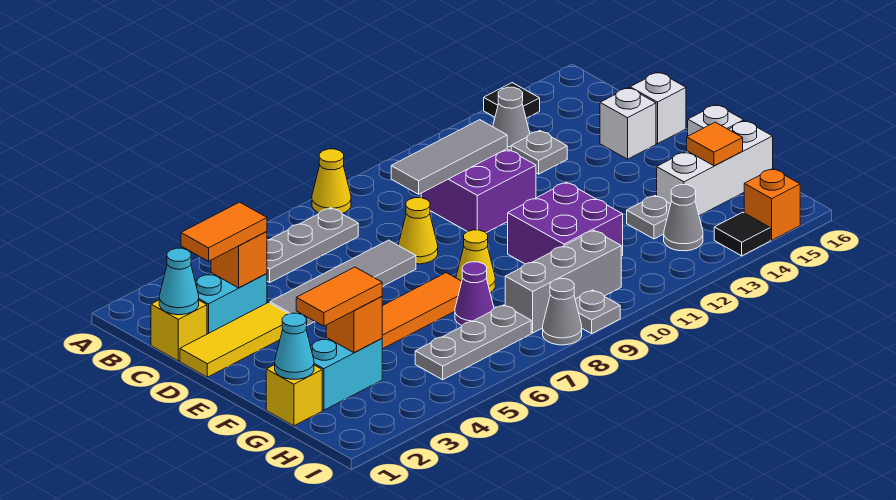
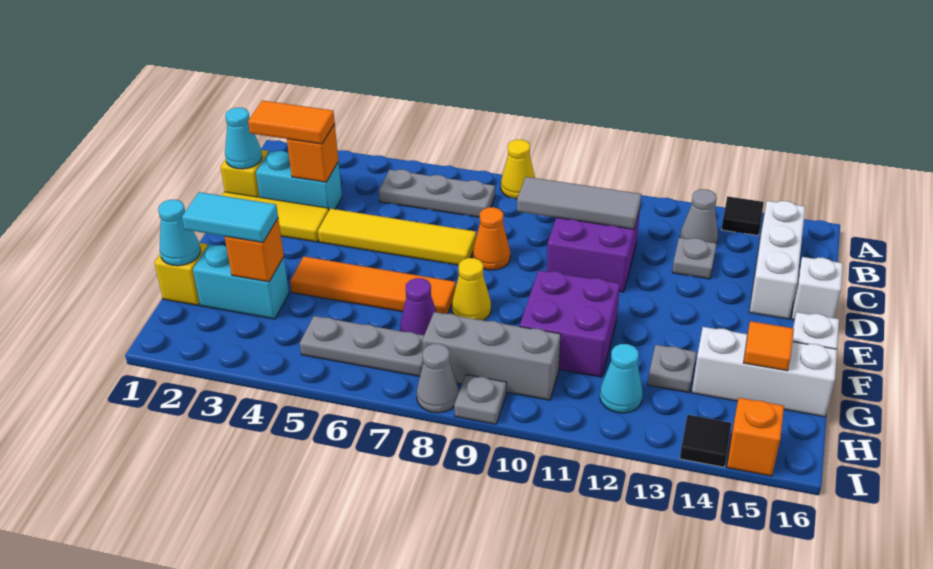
grey tile D4:D7 level 1 -> yellow tile D4:D7 level 1
yellow cone D8 level 1 -> orange cone D8 level 1
white brick D15 level 1 -> white brick B15:D15 level 1
orange tile G2:G3 level 3 -> cyan tile G2:G3 level 3
none -> cyan cone H12 level 1
grey cone H13 level 1 -> none

